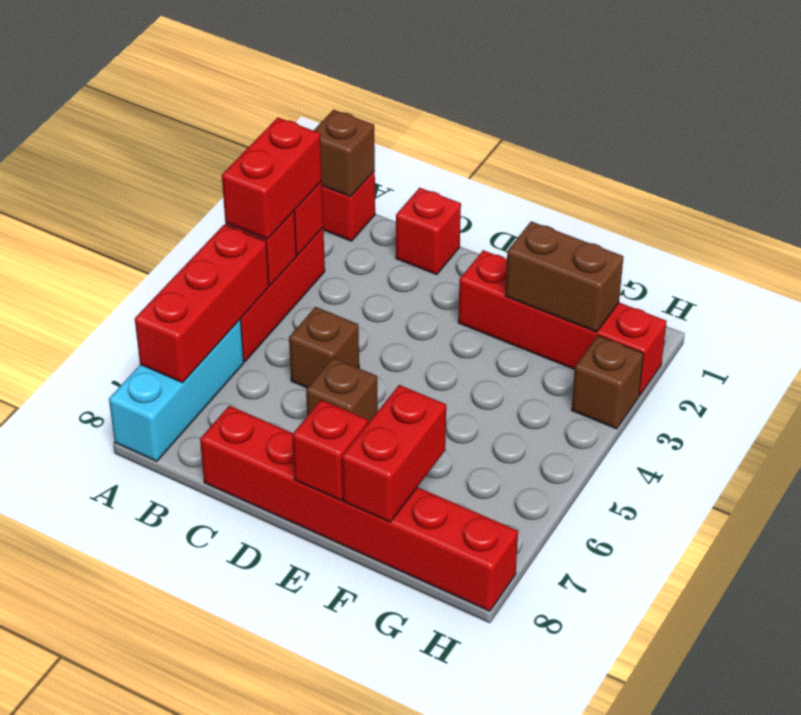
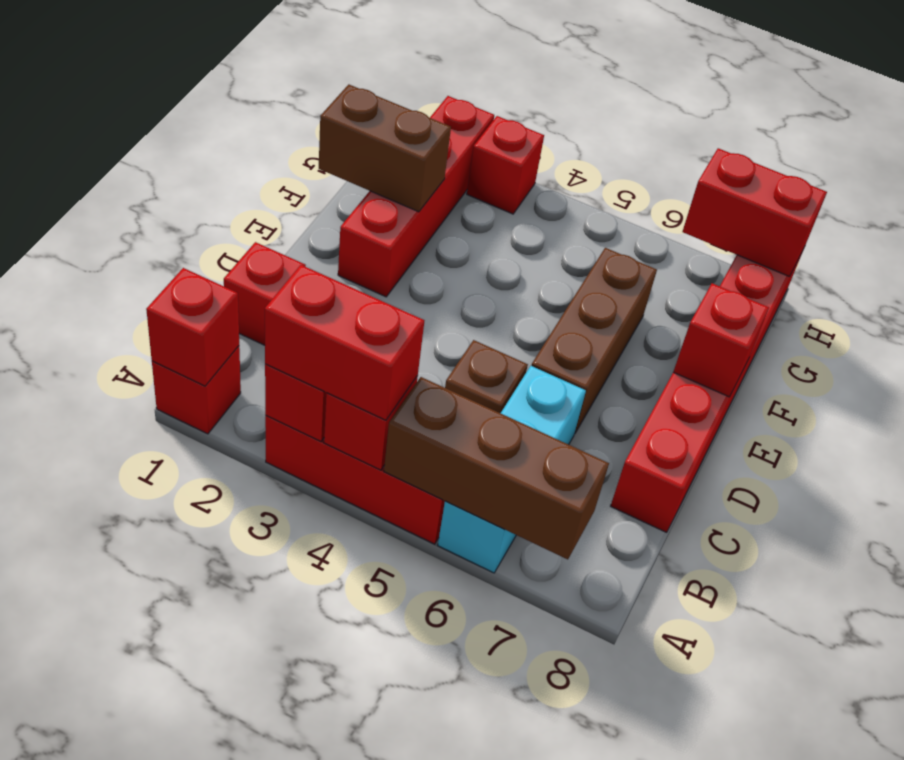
brown brick A1 level 2 -> red brick A1 level 2
red brick A5:A7 level 2 -> brown brick A5:A7 level 2
cyan brick A6:A8 level 1 -> cyan brick A6:C6 level 1
brown brick D6 level 1 -> brown brick D6:F6 level 1
brown brick F2:G2 level 2 -> brown brick F1:F2 level 2
red brick F7:F8 level 2 -> red brick H7:H8 level 2
brown brick H3 level 1 -> red brick H3 level 1

